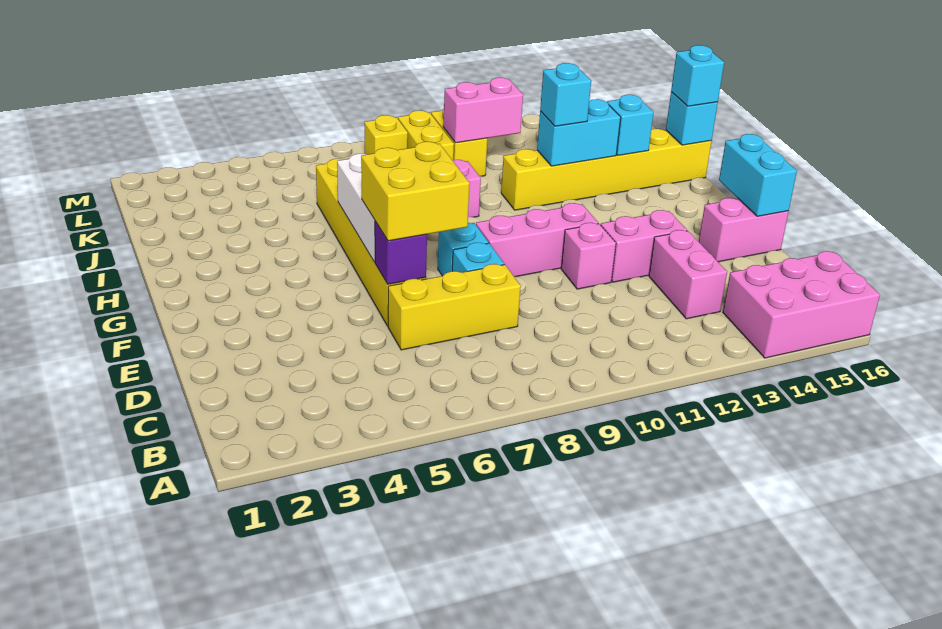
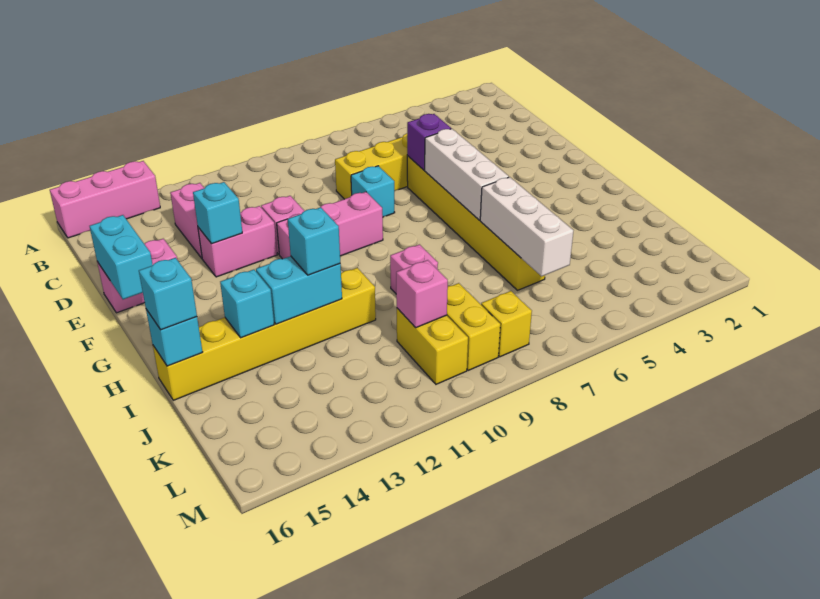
pink brick A14:B16 level 1 -> pink brick A14:A16 level 1
yellow brick E6:F7 level 3 -> none
cyan brick F8 level 1 -> cyan brick E13 level 2
none -> white brick I6:K6 level 2
pink brick K10:K11 level 2 -> pink brick K10 level 2

